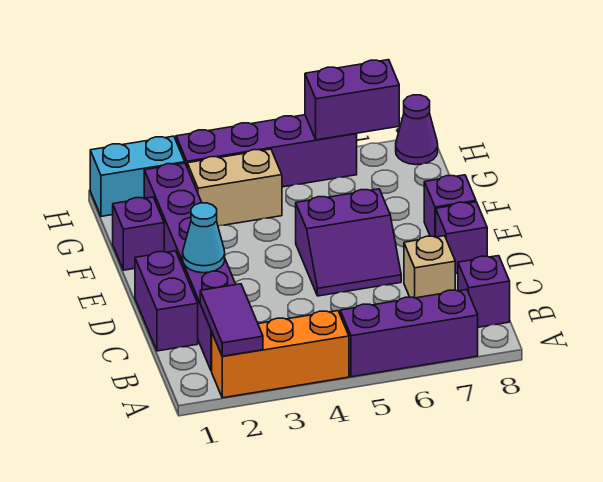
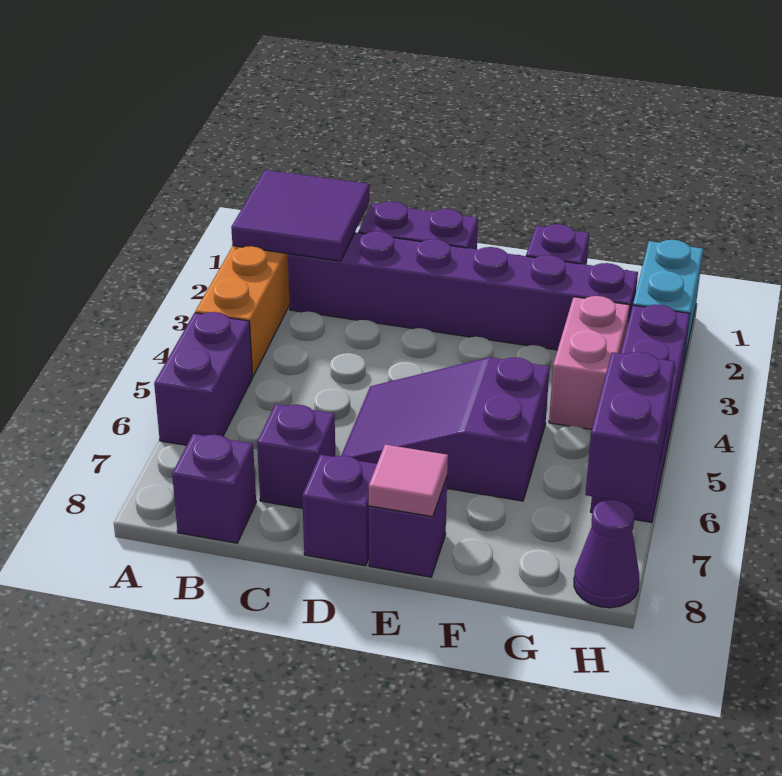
purple tile A2:B2 level 2 -> purple tile A1:B2 level 2
purple brick A5:A7 level 1 -> purple brick A5:A6 level 1
tan brick C7 level 1 -> purple brick C7 level 1
cyan cone D2 level 2 -> none
purple slope D5:E6 level 1 top E -> purple slope D5:F6 level 1 top F
none -> pink tile E8 level 2
tan brick G3:G4 level 1 -> pink brick G3:G4 level 1

